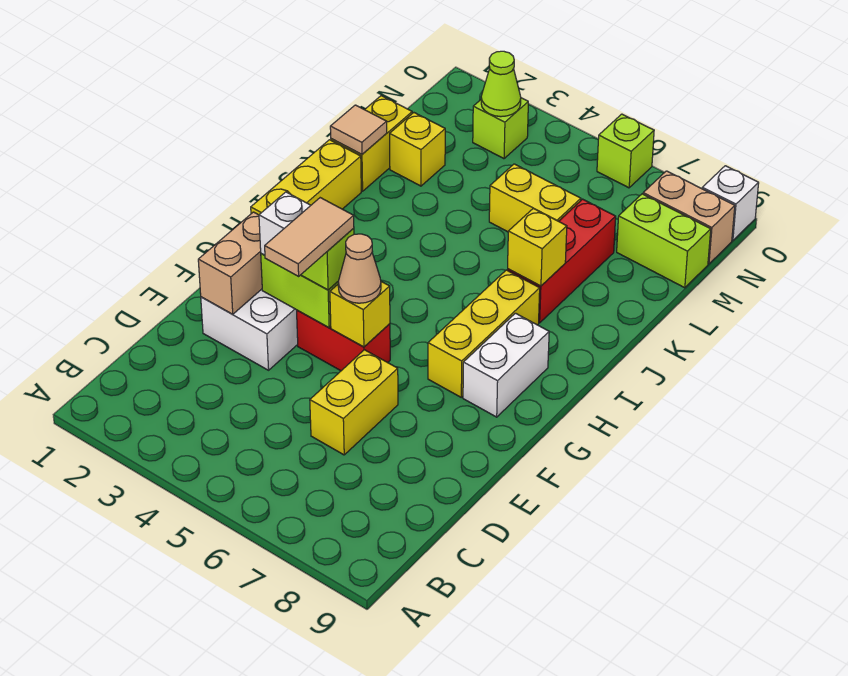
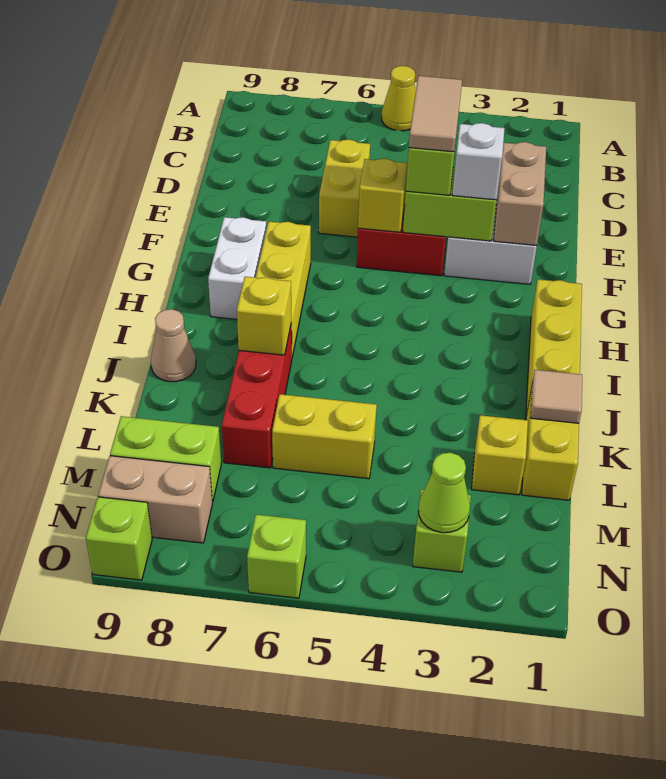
none -> yellow cone A5 level 1
tan cone F5 level 3 -> tan cone J9 level 1
white brick O9 level 1 -> lime brick O9 level 1

